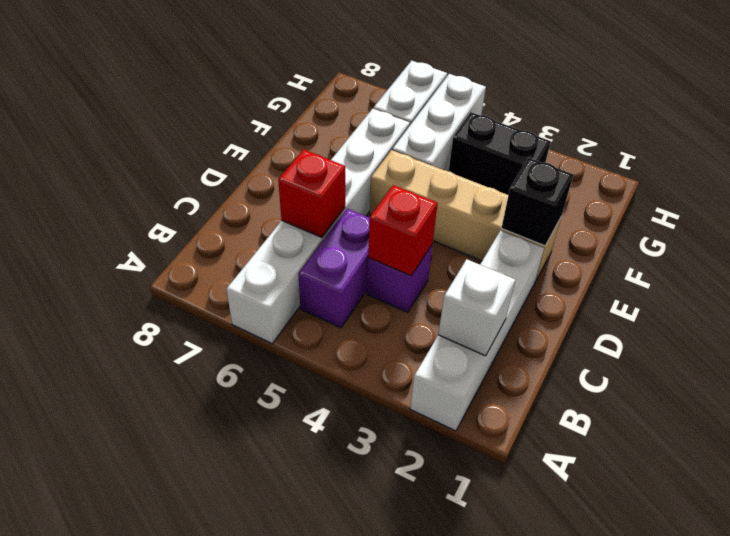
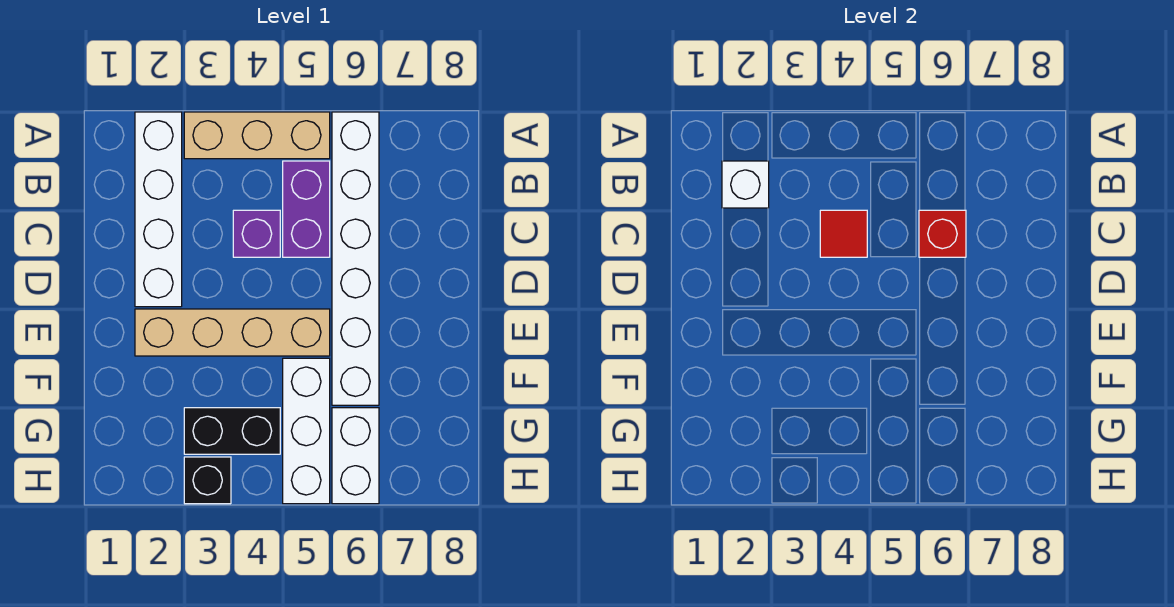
none -> tan brick A3:A5 level 1
red brick C4 level 2 -> red tile C4 level 2
black brick E2 level 2 -> black brick H3 level 1

